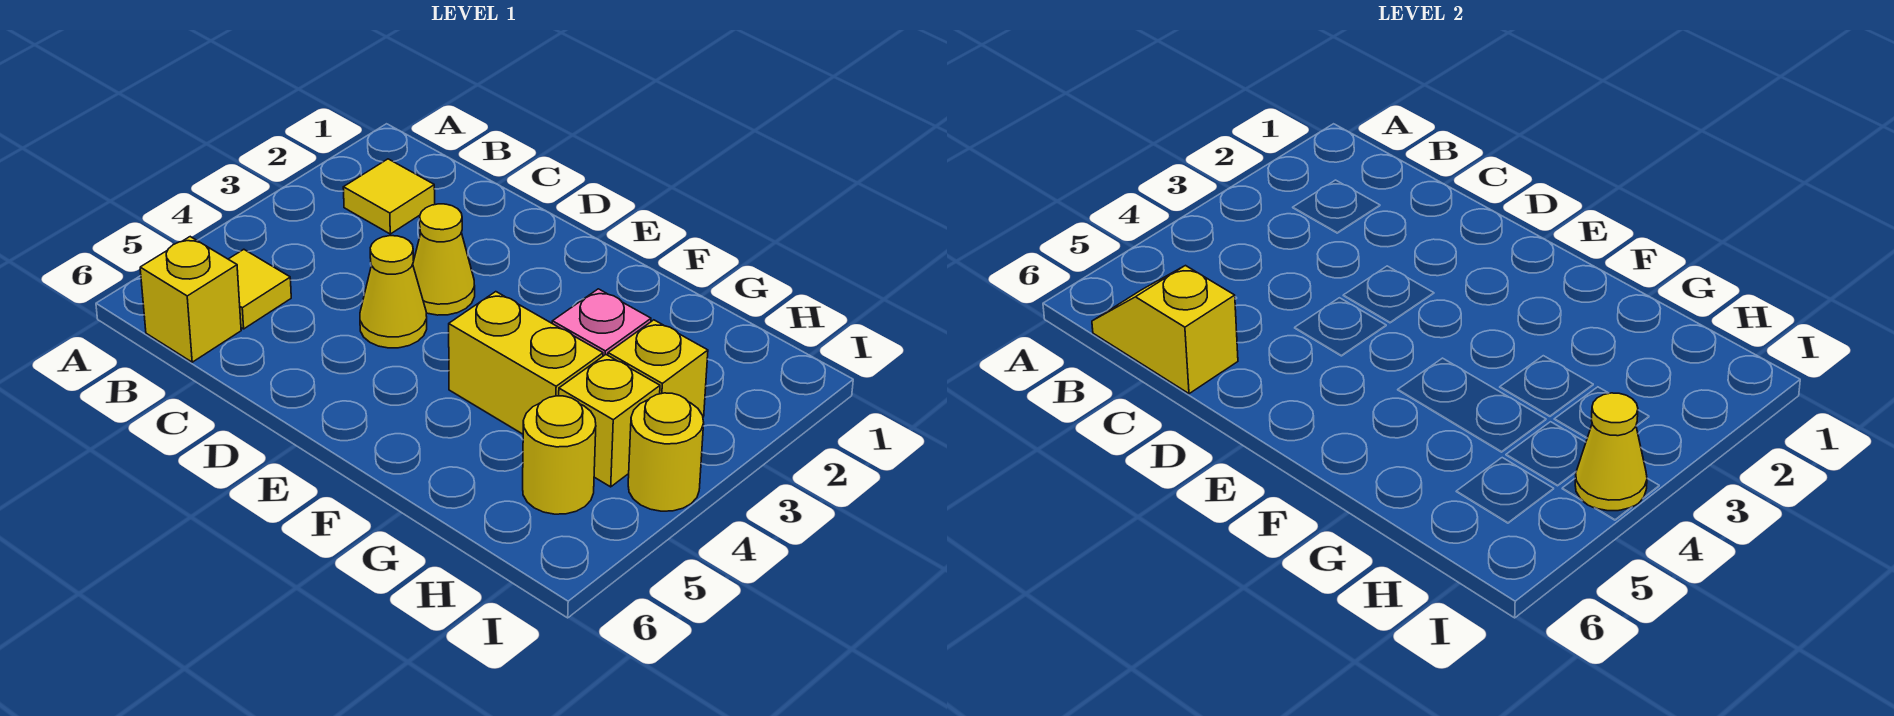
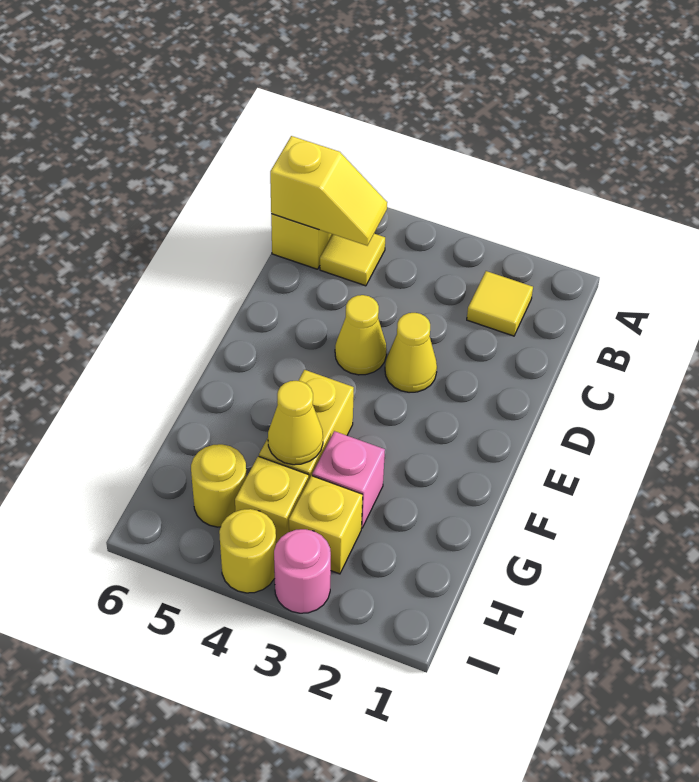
yellow slope B6:C6 level 2 top C -> yellow slope B5:B6 level 2 top 6
none -> pink round brick I3 level 1
yellow cone I4 level 2 -> yellow cone G4 level 2

